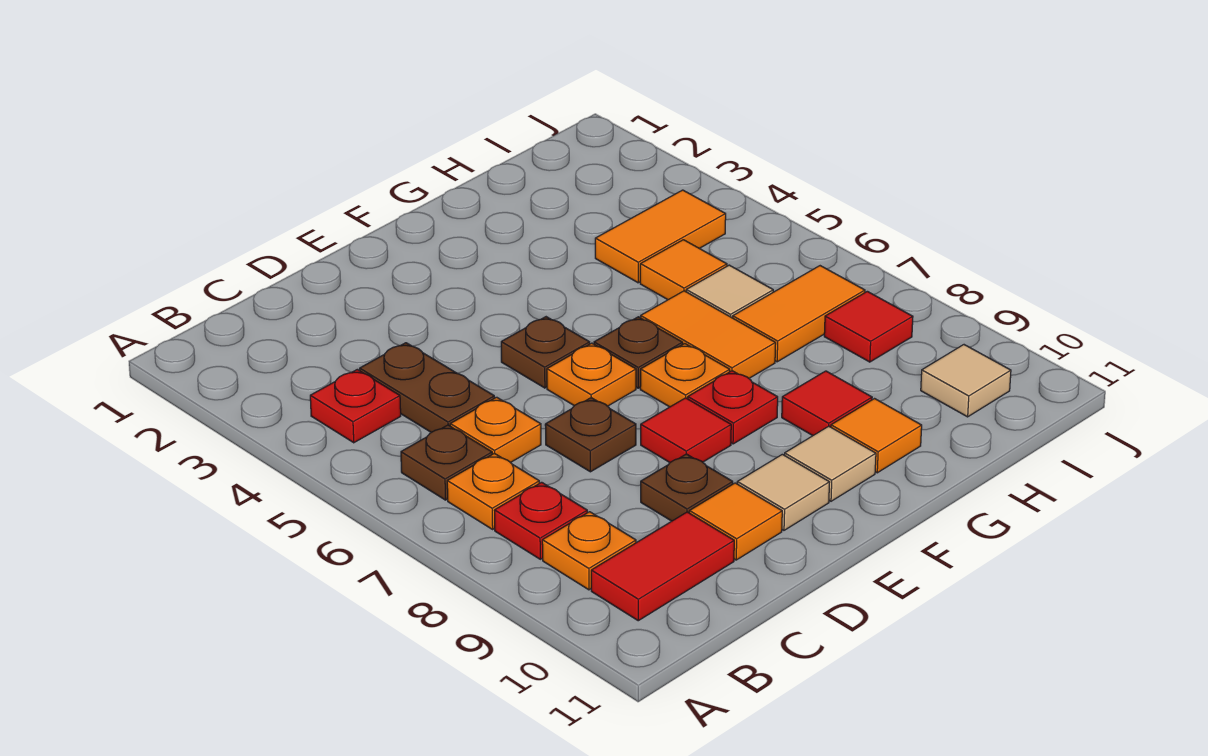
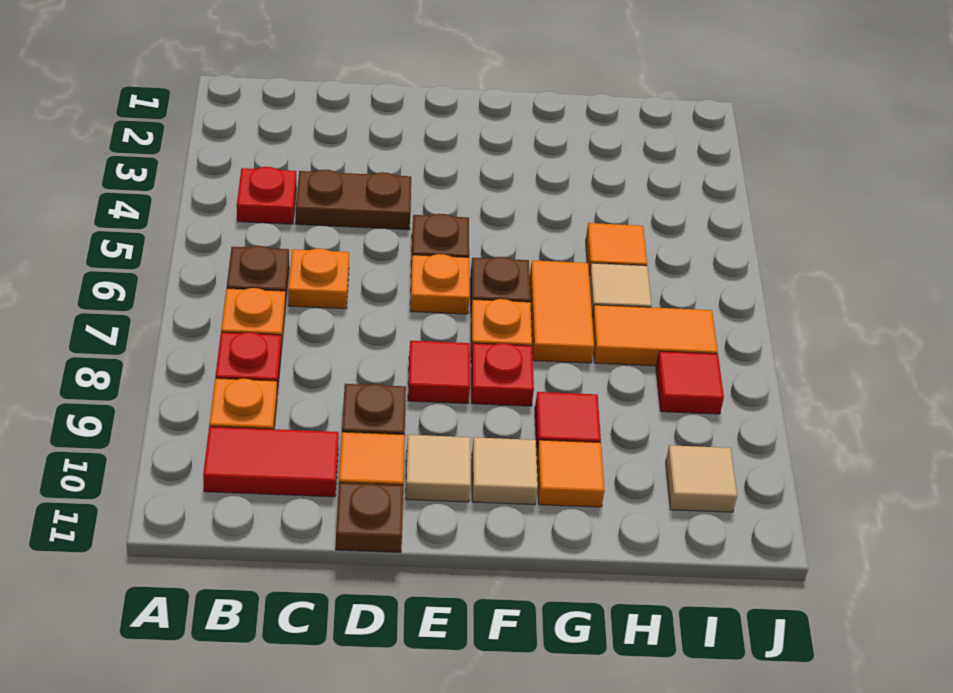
brown plate C4:C5 level 1 -> brown plate C4:D4 level 1
brown plate D7 level 1 -> brown plate D11 level 1
orange tile H4:I4 level 1 -> none

